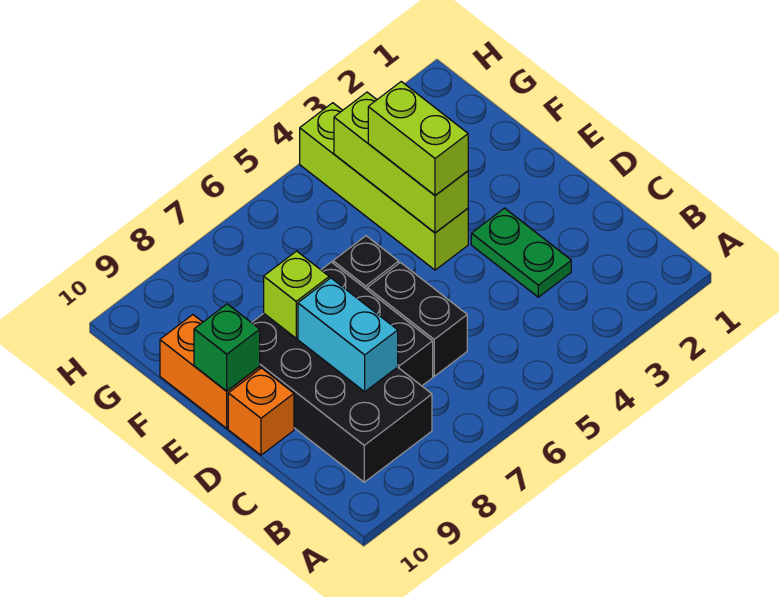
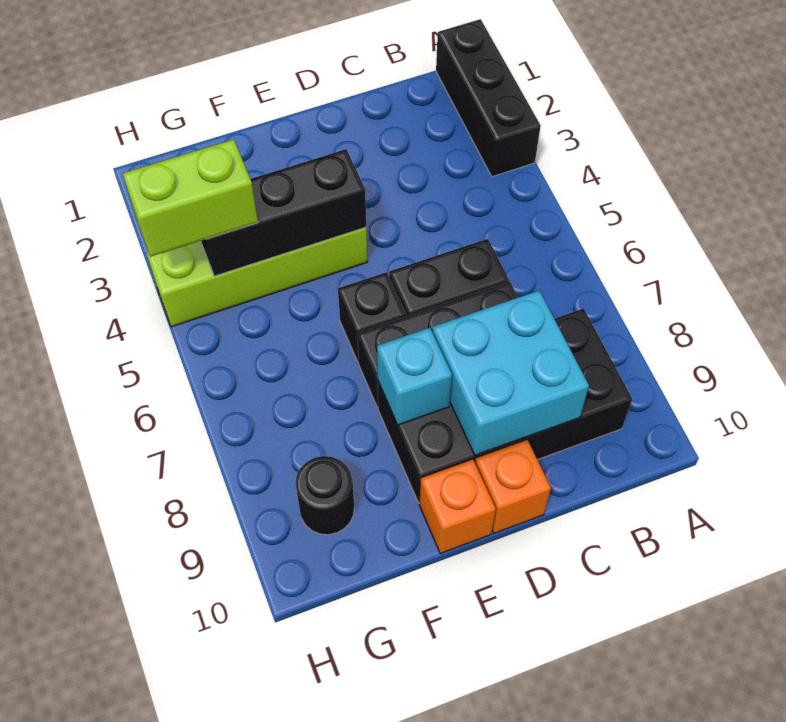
none -> black brick A1:A3 level 1
green plate C3:D3 level 1 -> none
cyan brick C8:D8 level 2 -> cyan brick C8:D9 level 2
lime brick E4:G4 level 2 -> black brick E4:G4 level 2
lime brick E4:F4 level 3 -> lime brick G4:H4 level 3
lime brick E8 level 2 -> cyan brick E8 level 2
orange brick E10:F10 level 1 -> orange brick E10 level 1
green brick E10 level 2 -> none
none -> black round brick G9 level 1

